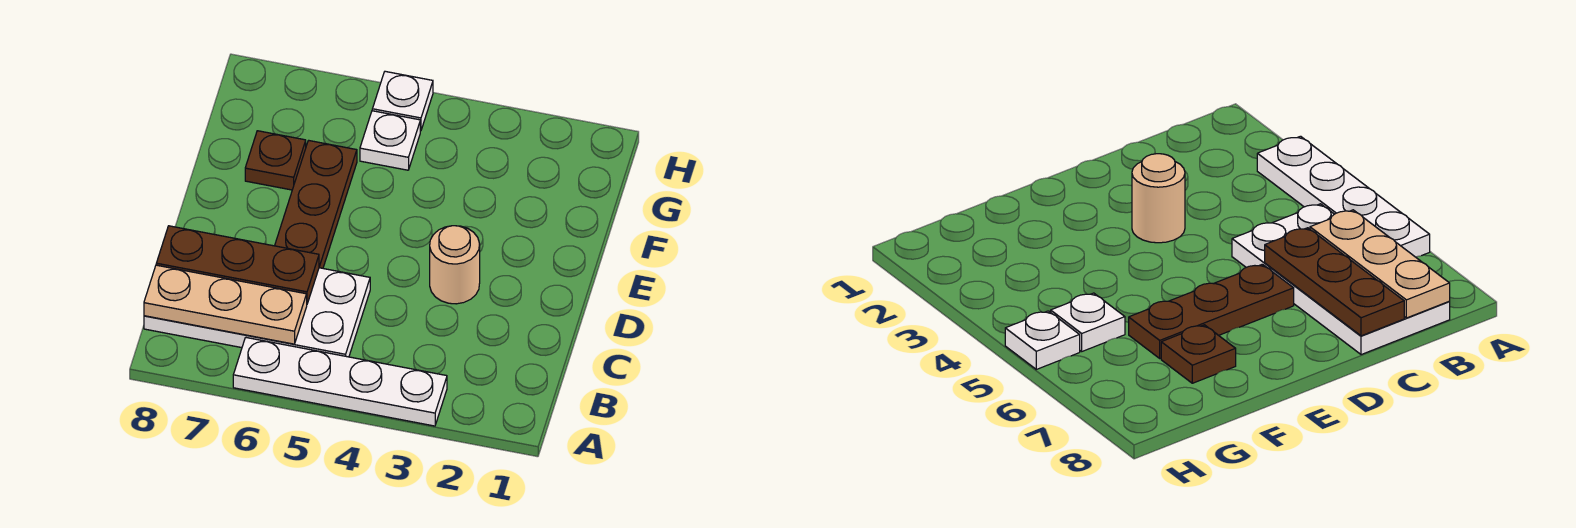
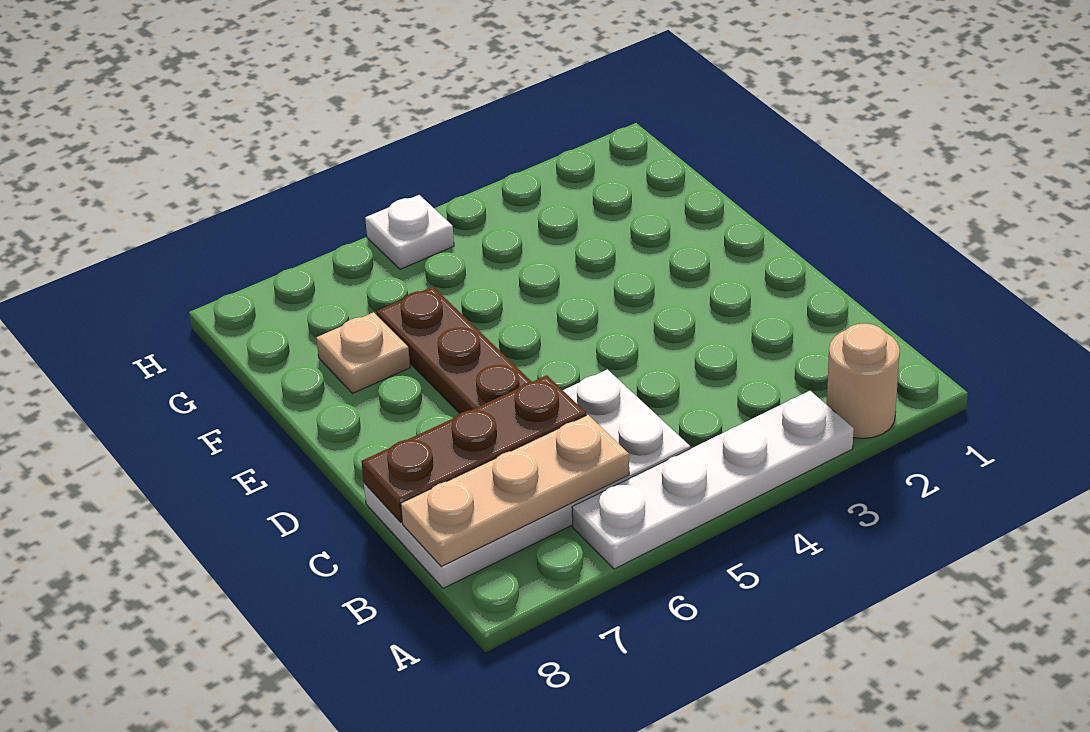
tan round brick D3 level 1 -> tan round brick A2 level 1
brown plate F7 level 1 -> tan plate F7 level 1
white plate G5 level 1 -> none

